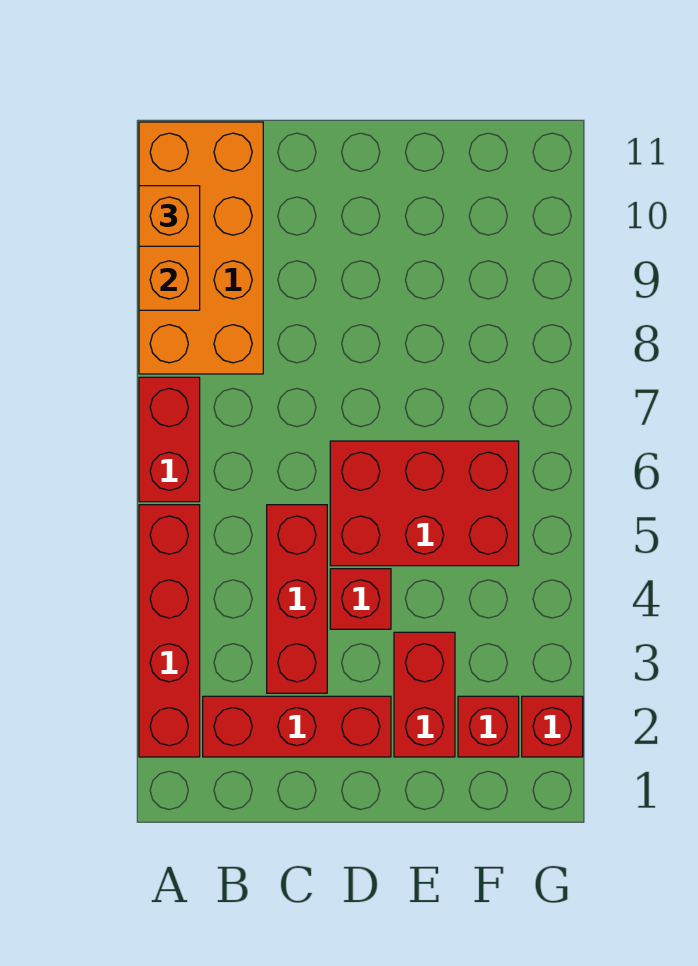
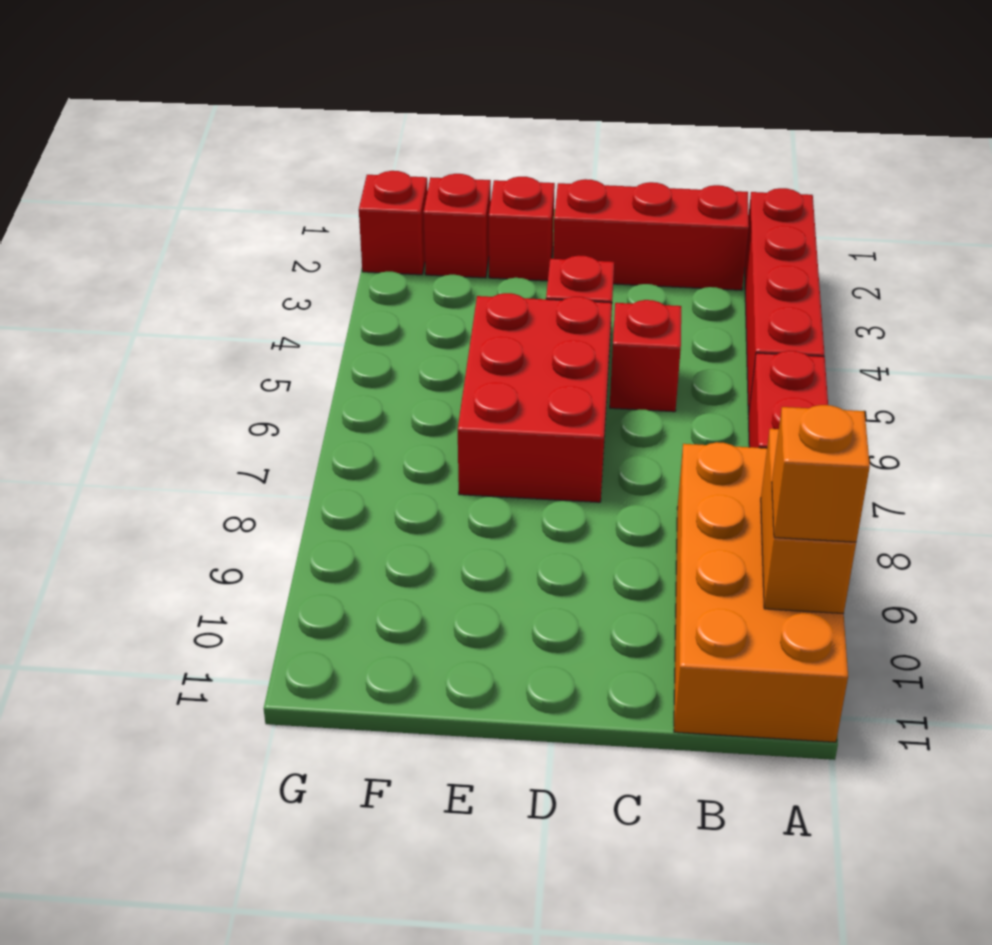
red brick C3:C5 level 1 -> red brick C5 level 1
red brick D5:F6 level 1 -> red brick D5:E7 level 1
red brick E2:E3 level 1 -> red brick E2 level 1

